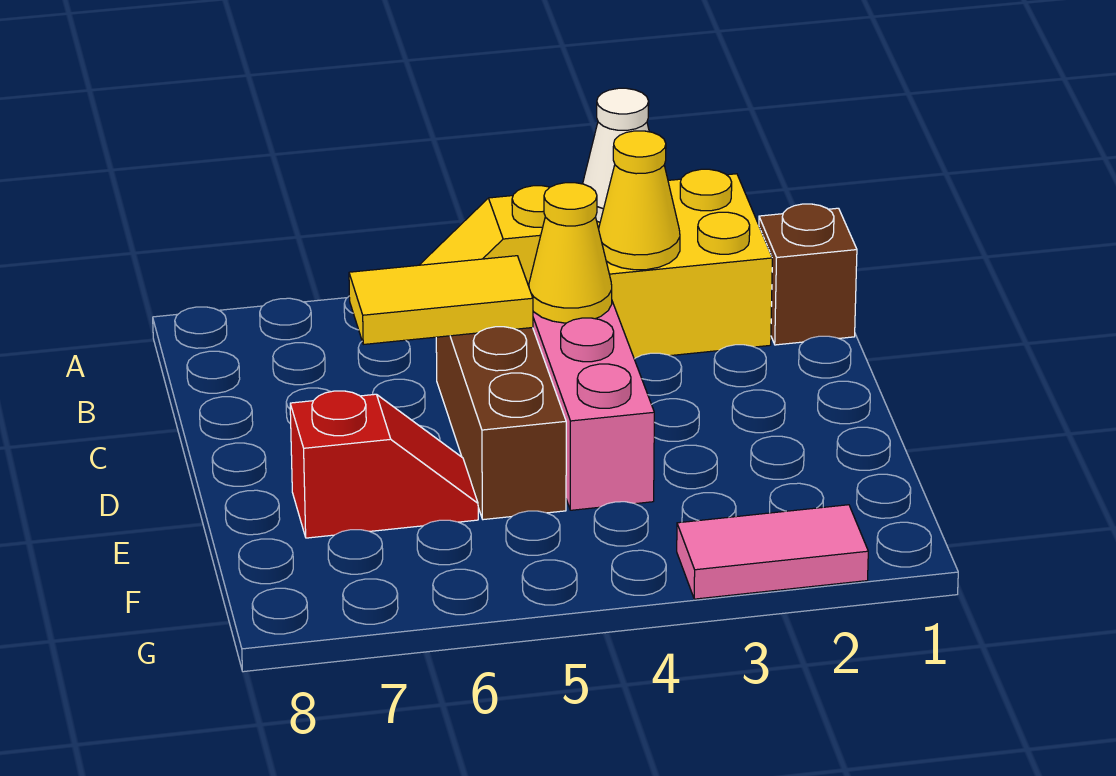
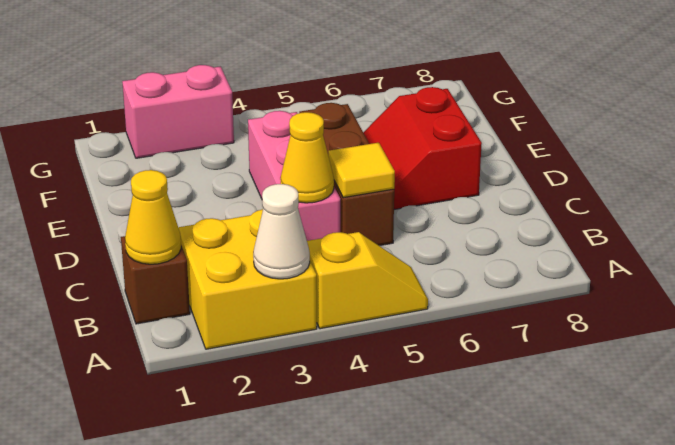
yellow cone B3 level 2 -> yellow cone B1 level 2
yellow tile C5:C6 level 2 -> yellow tile C5 level 2
red slope E6:E7 level 1 top 7 -> red slope D6:E7 level 1 top 7
pink tile G2:G3 level 1 -> pink brick G2:G3 level 1

